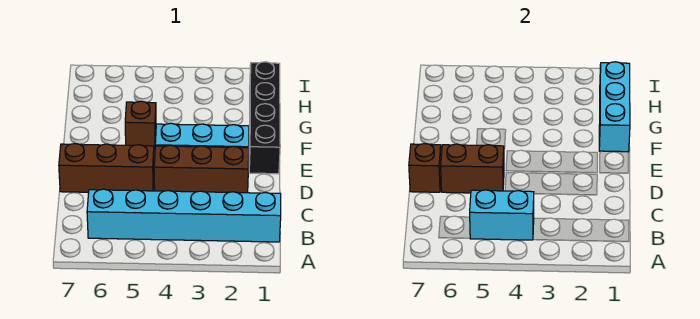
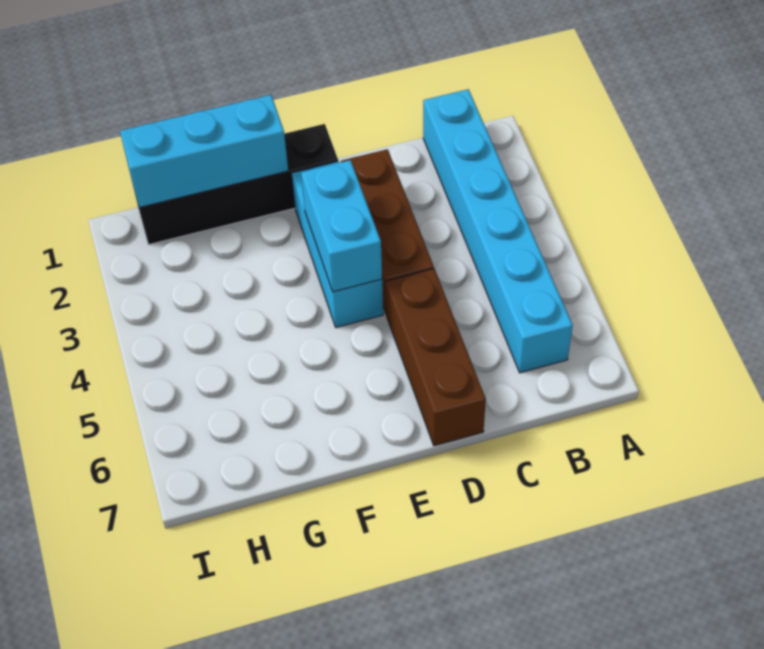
cyan brick B4:B5 level 2 -> cyan brick E3:E4 level 2
brown brick D5:D6 level 2 -> none
brown brick D7 level 2 -> none
brown brick F5 level 1 -> none

